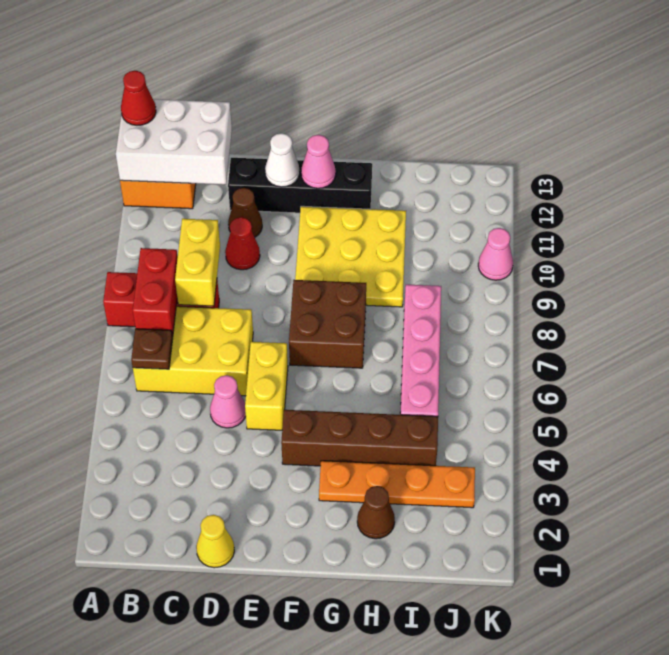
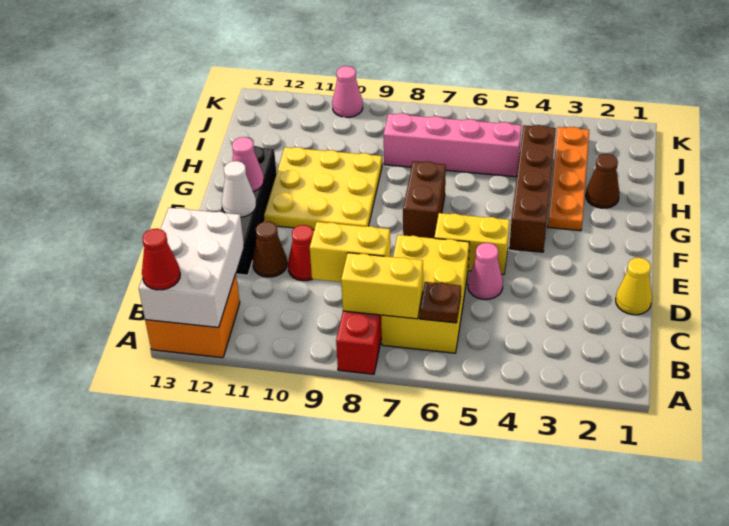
red brick B7:B8 level 2 -> yellow brick B7:B8 level 2
brown brick F7:G8 level 1 -> brown brick F7:G7 level 1

